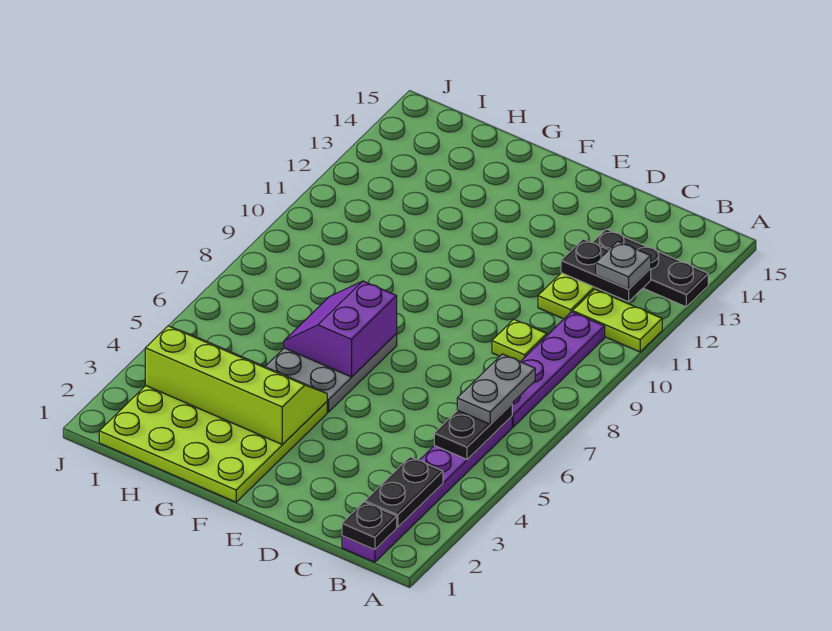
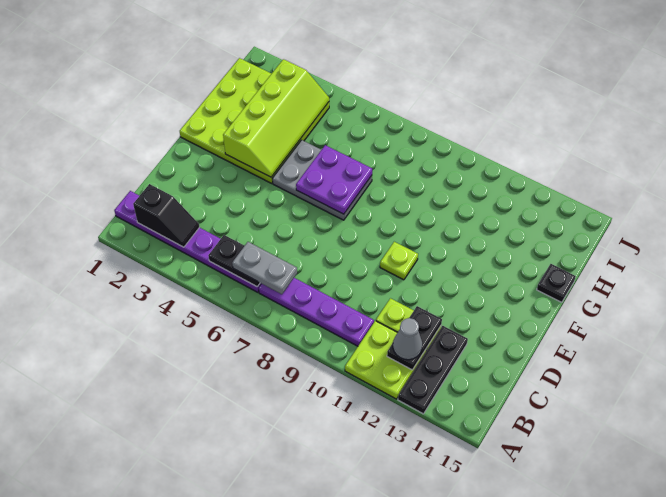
lime plate A11:B11 level 1 -> lime plate A11:B12 level 1
black plate B1 level 2 -> black plate G15 level 1
black plate B2:B3 level 2 -> black slope B2:B3 level 2 top 2
grey plate B12 level 3 -> grey cone B12 level 3
lime plate C9 level 1 -> lime plate E10 level 1
purple slope F6:G7 level 2 top F -> purple plate F6:G7 level 2

